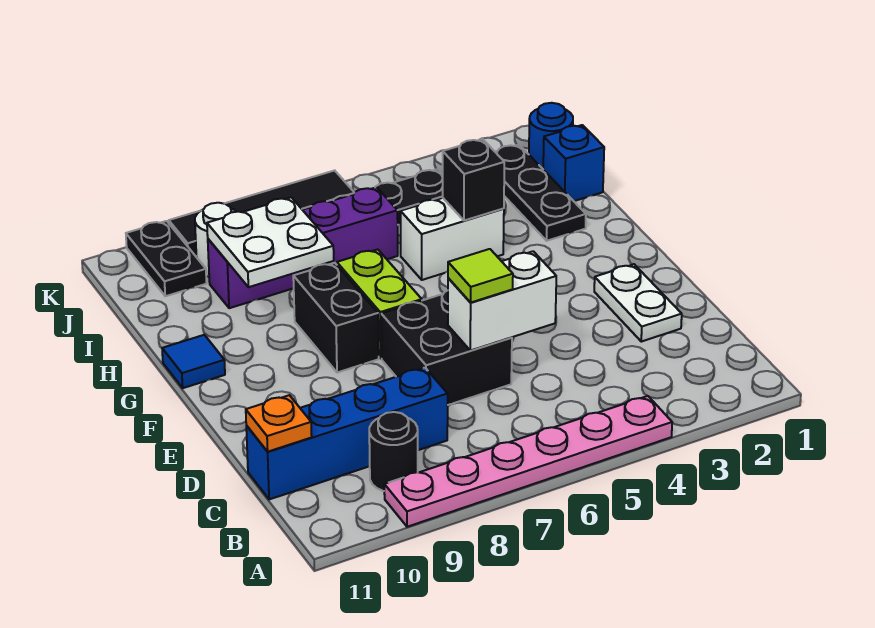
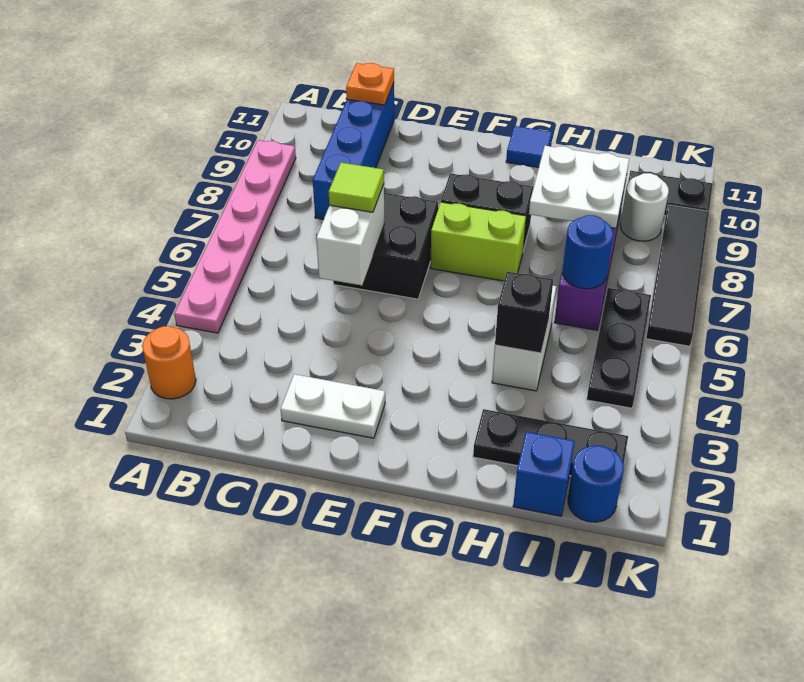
none -> orange round brick A2 level 1
black round brick B9 level 1 -> none
none -> blue round brick I6 level 2

